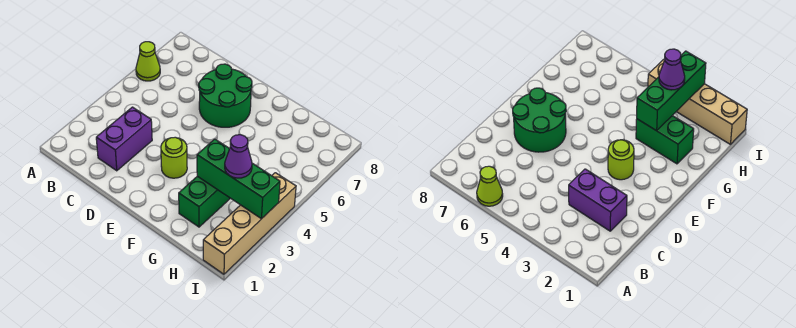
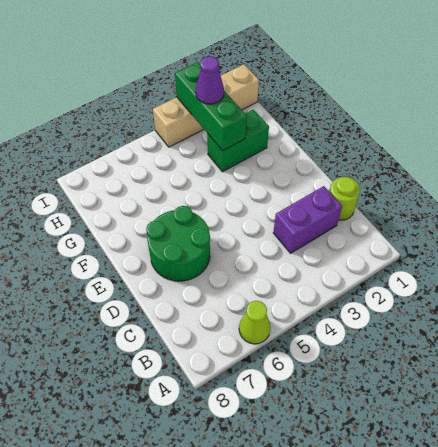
lime round brick E3 level 1 -> lime round brick C1 level 1

